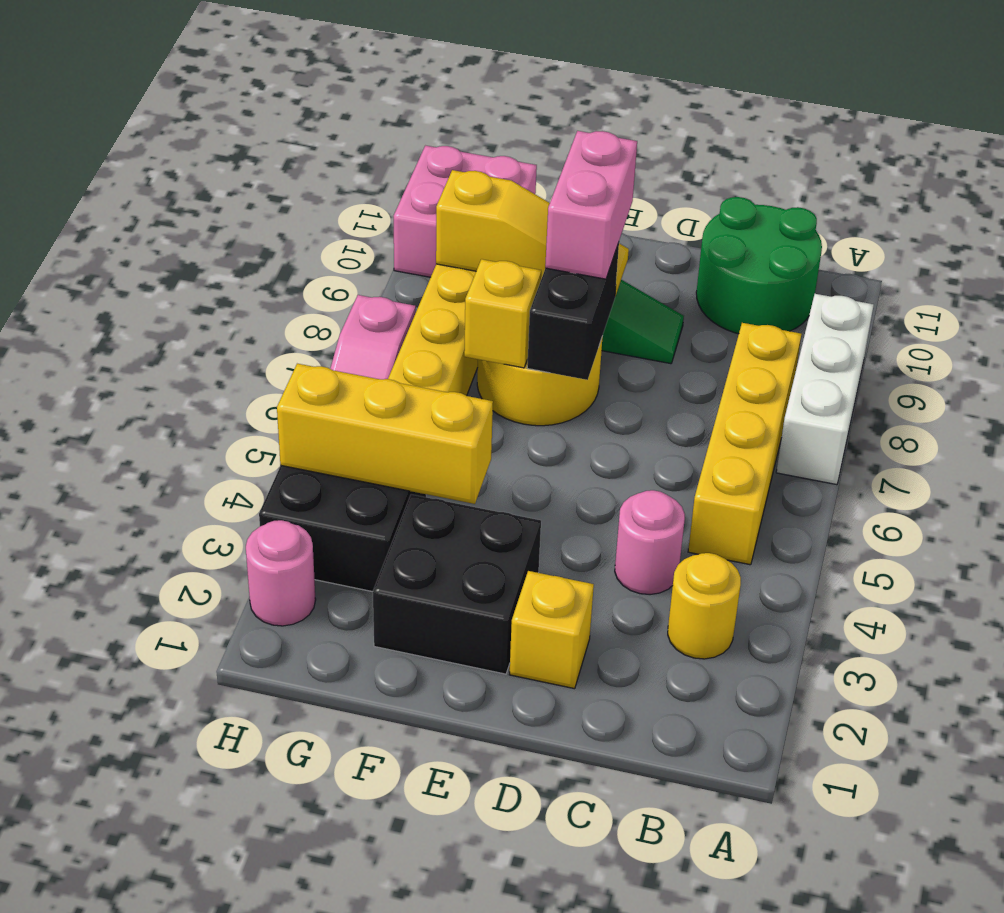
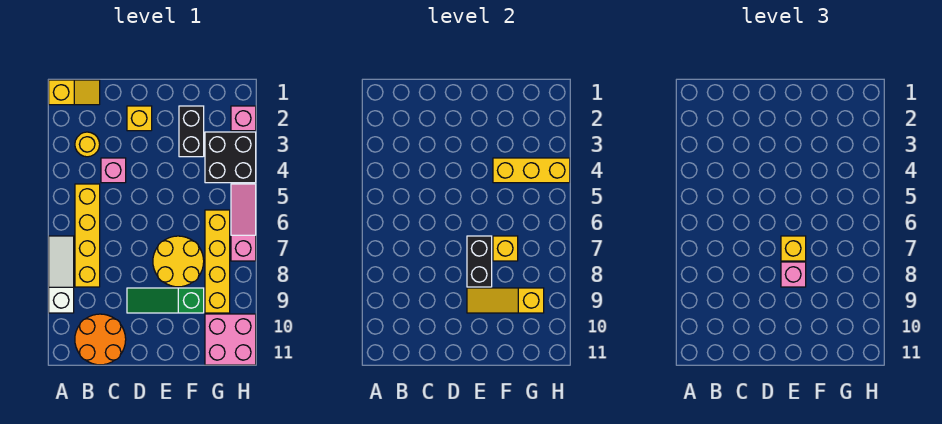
none -> yellow slope A1:B1 level 1 top A
white brick A7:A9 level 1 -> white slope A7:A9 level 1 top 9
green round brick B10:C11 level 1 -> orange round brick B10:C11 level 1
pink round brick C4 level 1 -> pink brick C4 level 1
black brick E2:F3 level 1 -> black brick F2:F3 level 1
none -> yellow brick E7 level 3
pink brick E8:E9 level 3 -> pink brick E8 level 3
pink round brick H2 level 1 -> pink brick H2 level 1

